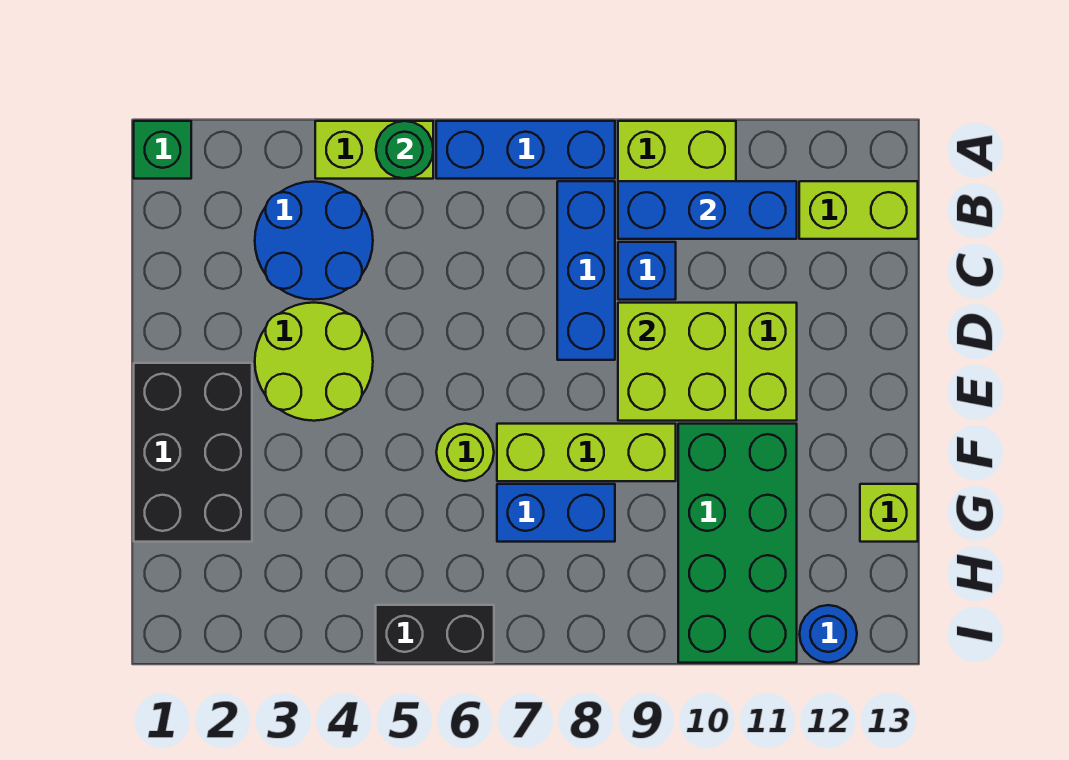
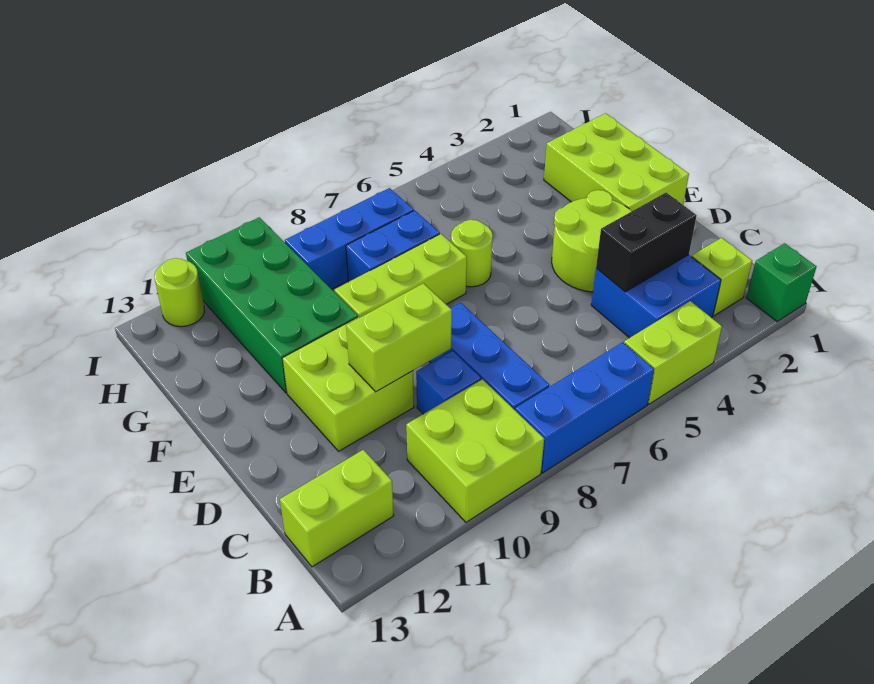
green round brick A5 level 2 -> none
blue round brick B3:C4 level 1 -> blue brick B3:C4 level 1
blue brick B9:B11 level 2 -> blue brick H7:H9 level 1
lime brick D9:E10 level 2 -> lime brick D9:D10 level 2
black brick E1:G2 level 1 -> lime brick E1:G2 level 1
lime brick G13 level 1 -> lime brick B2 level 1
black brick I5:I6 level 1 -> black brick C3:C4 level 2
blue round brick I12 level 1 -> lime round brick I12 level 1

